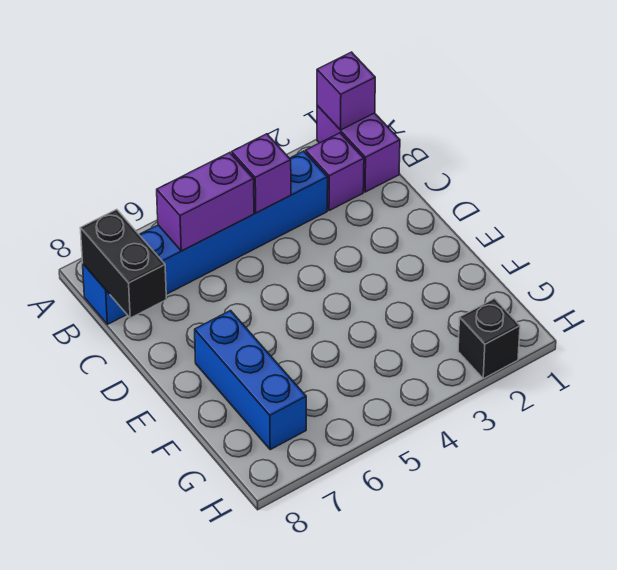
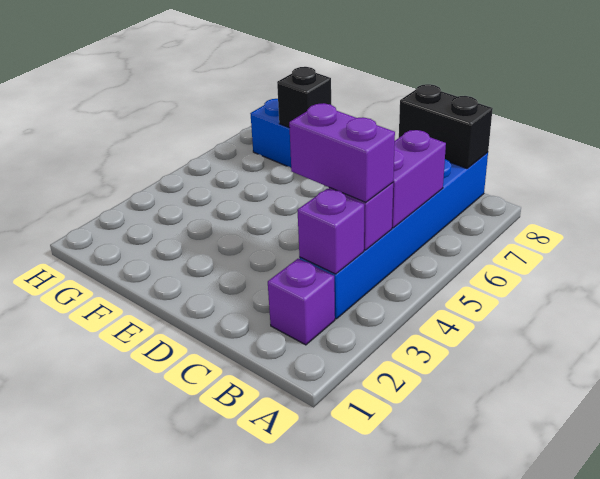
purple brick A1:B1 level 1 -> purple brick B4:C4 level 3
purple brick A1 level 2 -> purple brick B3 level 2
black brick H2 level 1 -> black brick F7 level 2

